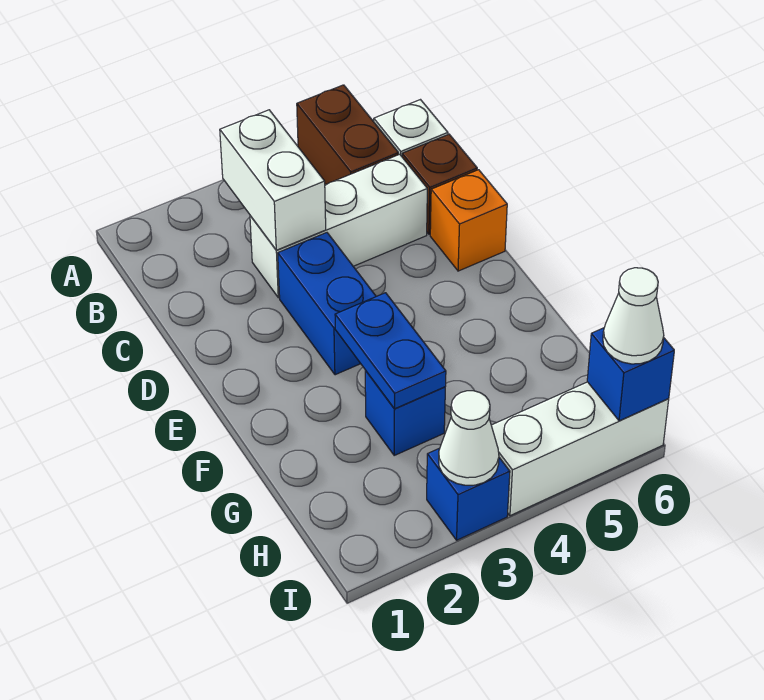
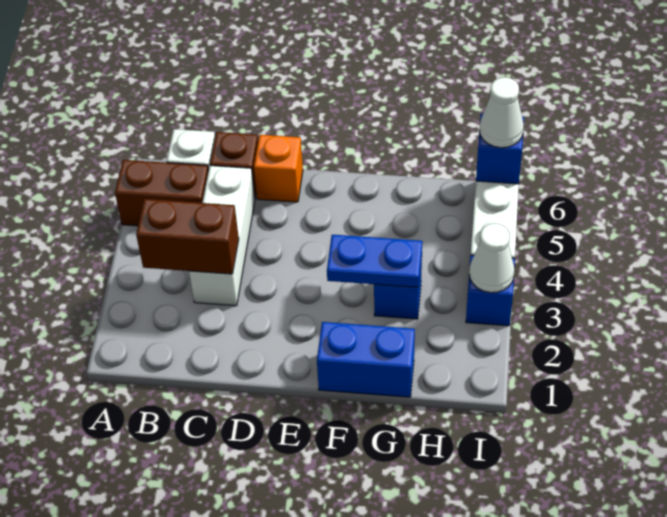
white brick B3:C3 level 2 -> brown brick B3:C3 level 2
blue brick D3:E3 level 1 -> blue brick F1:G1 level 1

